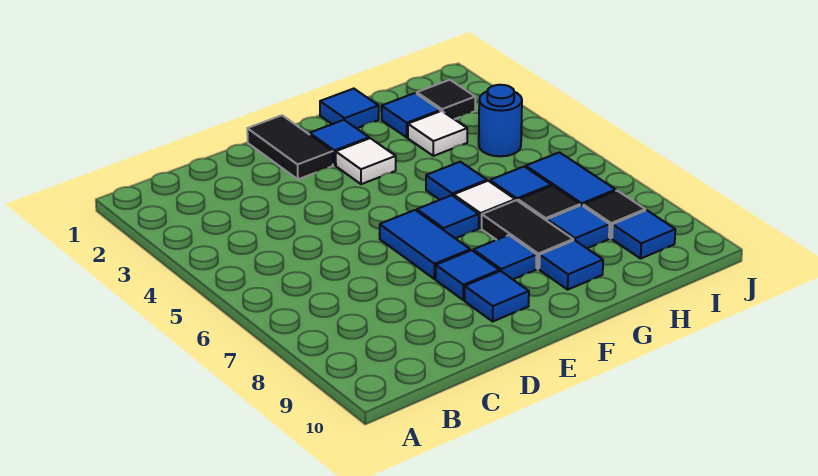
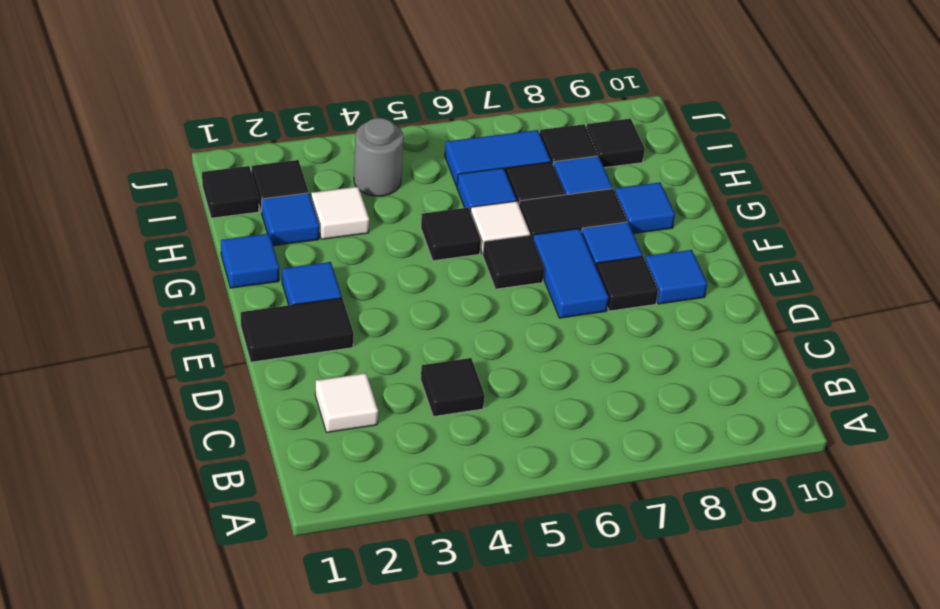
none -> black tile C4 level 1
blue tile E6:E7 level 1 -> blue tile E7:F7 level 1
blue tile E8 level 1 -> black tile E8 level 1
white tile F3 level 1 -> white tile C2 level 1
blue tile F6 level 1 -> black tile F6 level 1
blue tile G5 level 1 -> black tile G5 level 1
none -> black tile I1 level 1
blue round brick I4 level 1 -> grey round brick I4 level 1
blue tile I9 level 1 -> black tile I9 level 1

